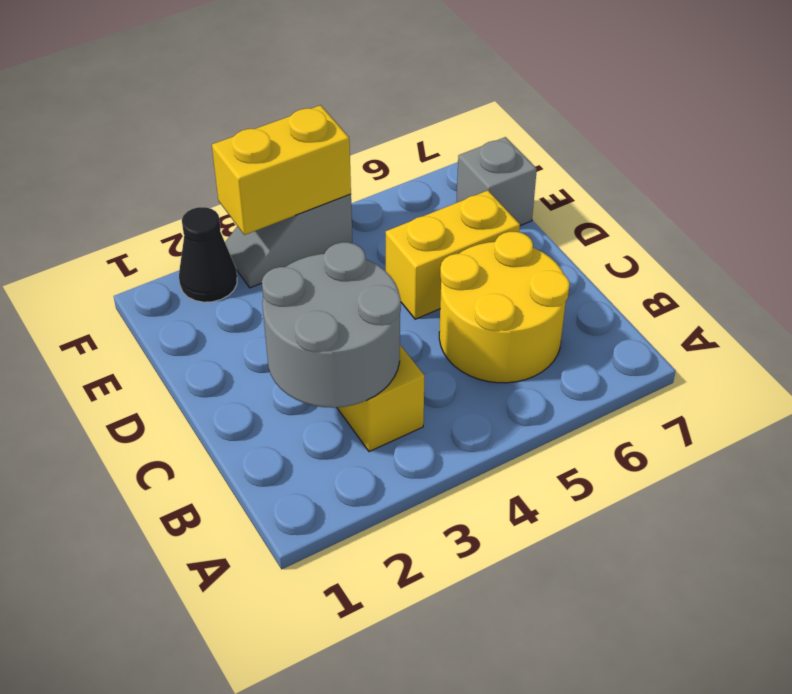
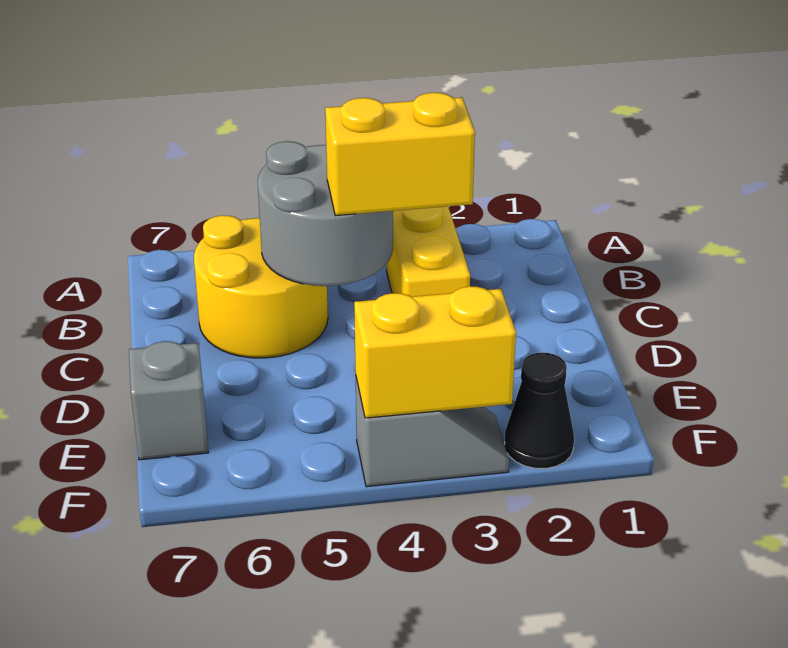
grey round brick B2:C3 level 2 -> grey round brick B4:C5 level 2
yellow brick D5:D6 level 1 -> yellow brick C3:C4 level 3

